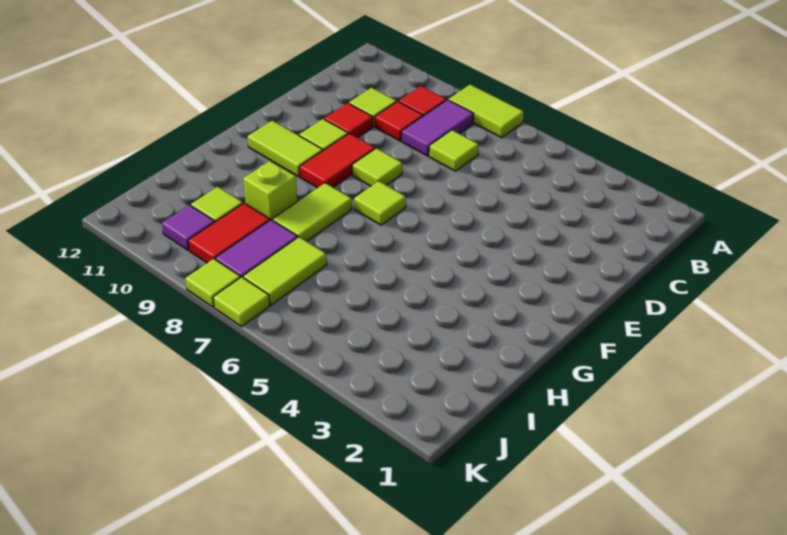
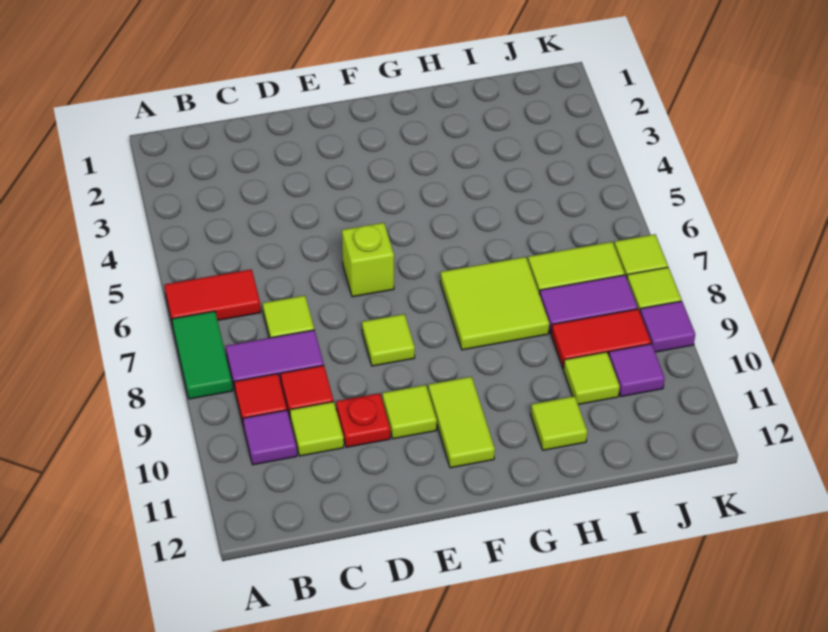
lime tile A7:A8 level 1 -> green tile A7:A8 level 1
none -> purple tile B10 level 1
red tile D10 level 1 -> red plate D10 level 1
red tile E9:F9 level 1 -> red tile A6:B6 level 1
lime tile F7 level 1 -> lime tile H11 level 1
lime tile G8:H8 level 1 -> lime tile G7:H8 level 1
lime brick H9 level 1 -> lime brick E6 level 1
none -> purple tile K9 level 1

